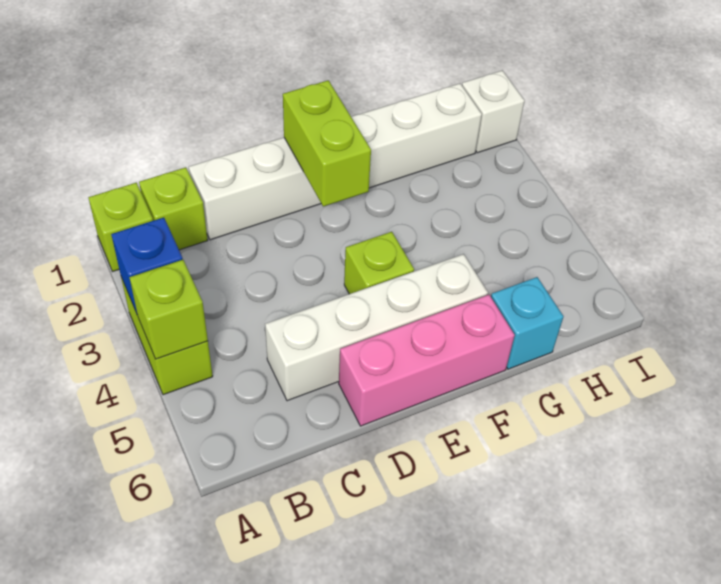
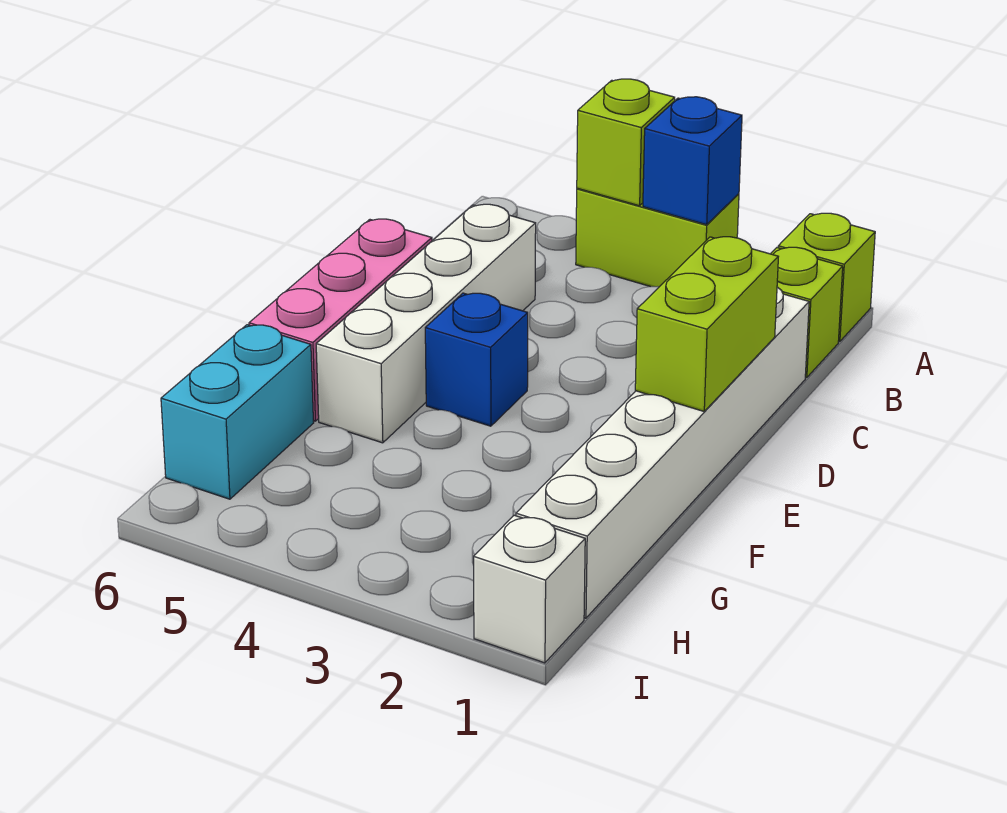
lime brick E1:E2 level 2 -> lime brick D1:E1 level 2
lime brick E4 level 1 -> blue brick E4 level 1
cyan brick G6 level 1 -> cyan brick G6:H6 level 1

